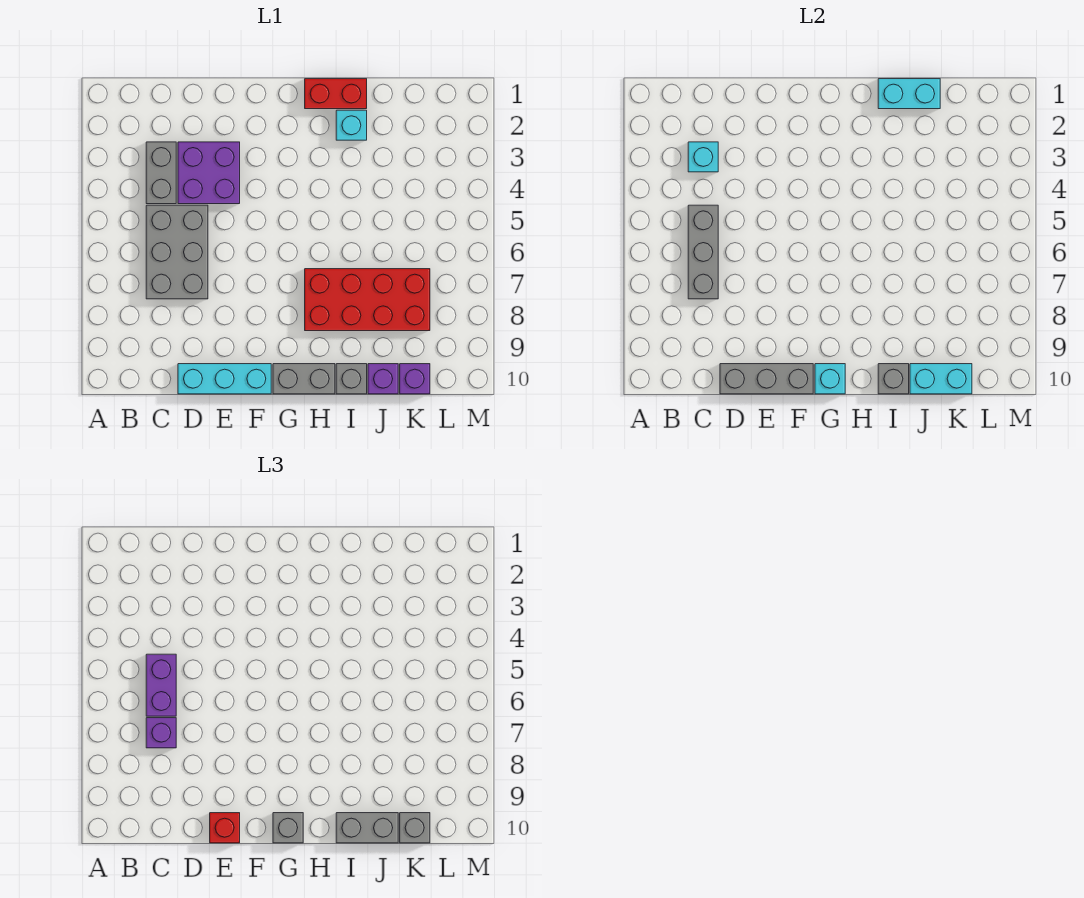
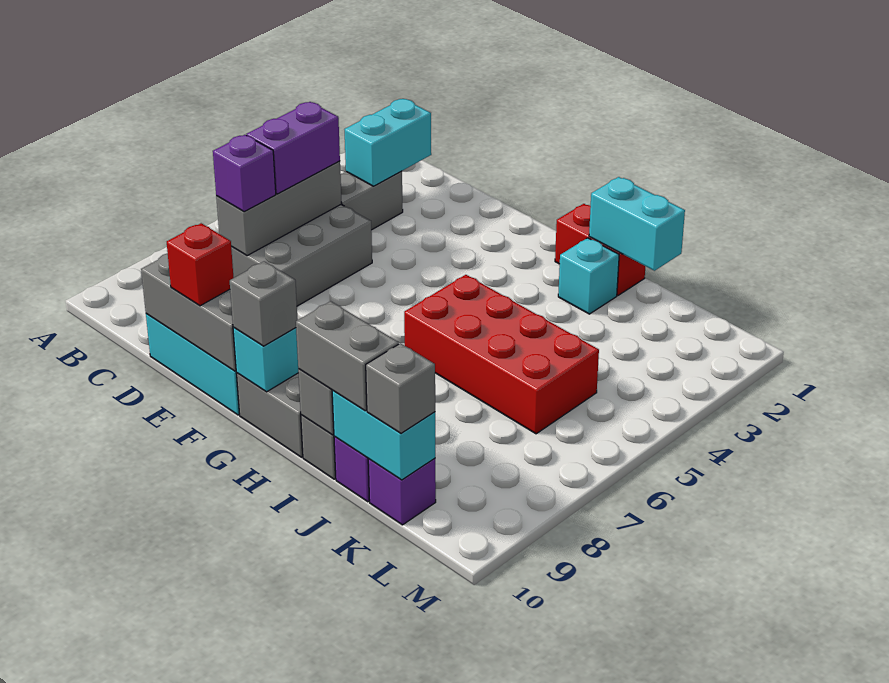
cyan brick C3 level 2 -> cyan brick C2:C3 level 2
purple brick D3:E4 level 1 -> none
red brick H7:K8 level 1 -> red brick H5:K6 level 1

